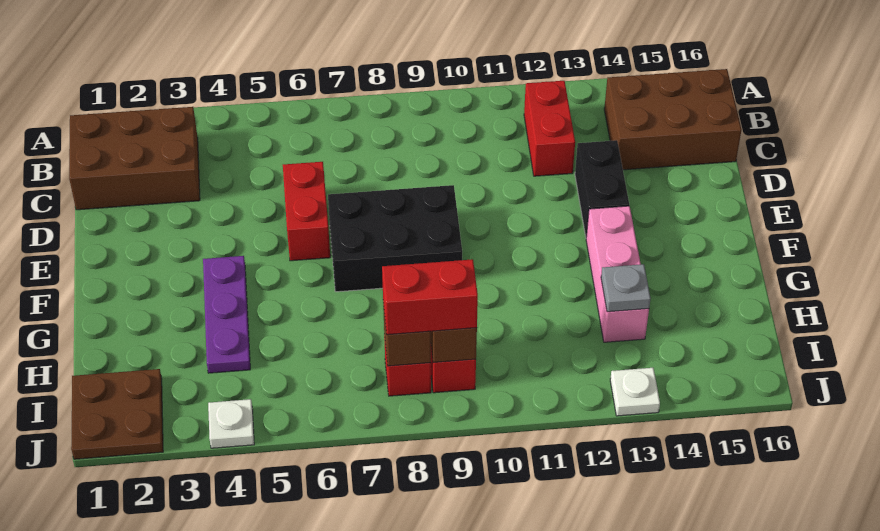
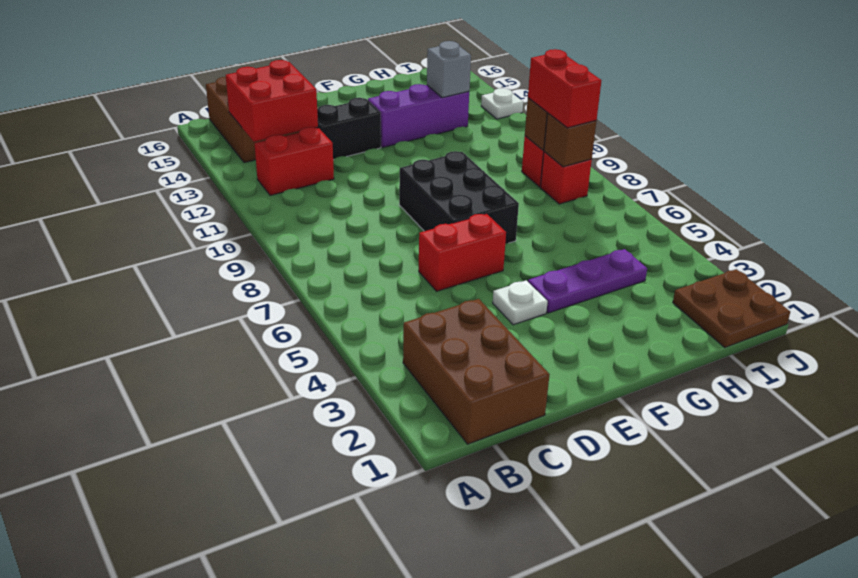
none -> red brick B13:C14 level 2
pink brick F13:H13 level 1 -> purple brick F13:H13 level 1
grey plate H13 level 2 -> grey brick H13 level 2
white plate J4 level 1 -> white plate E4 level 1

